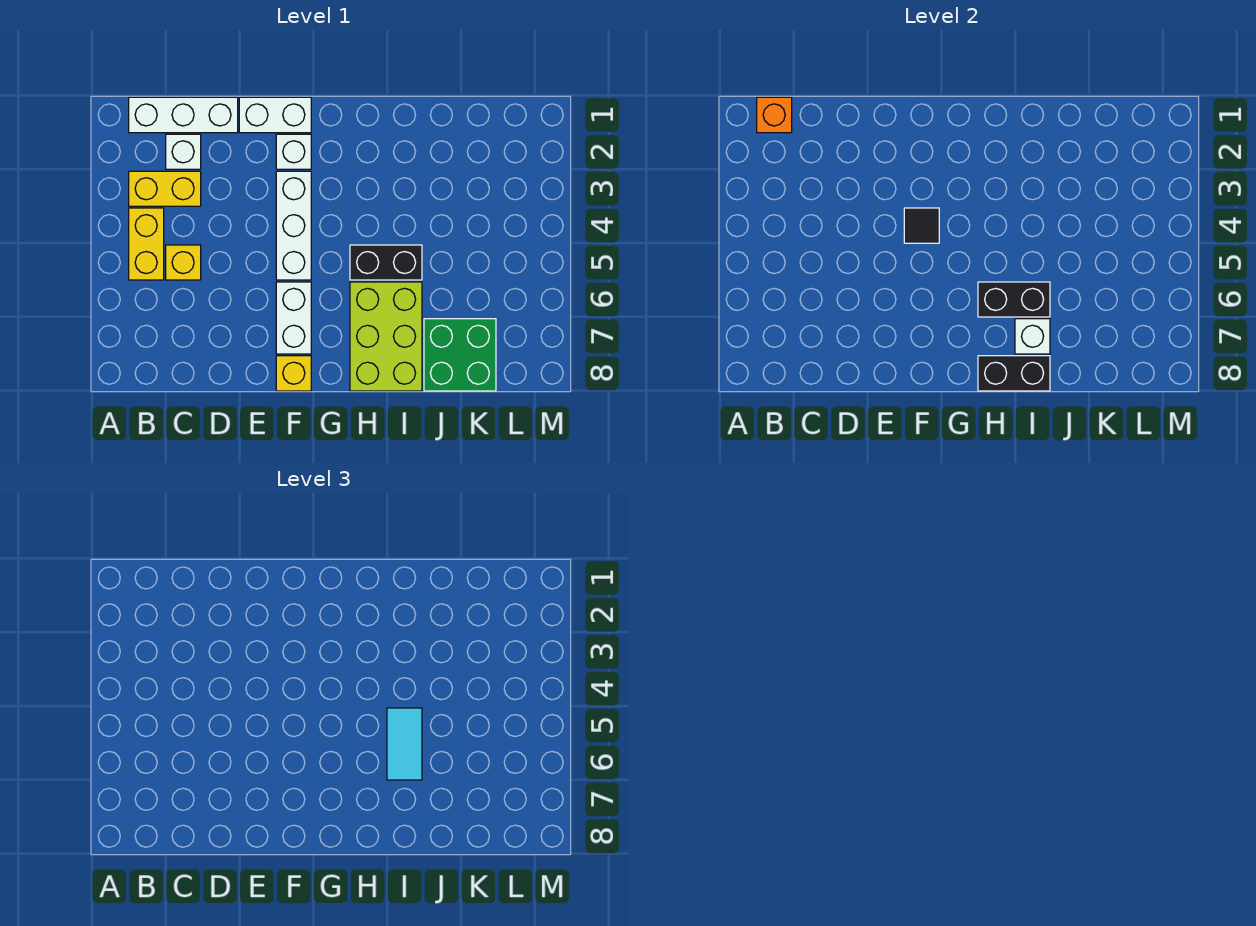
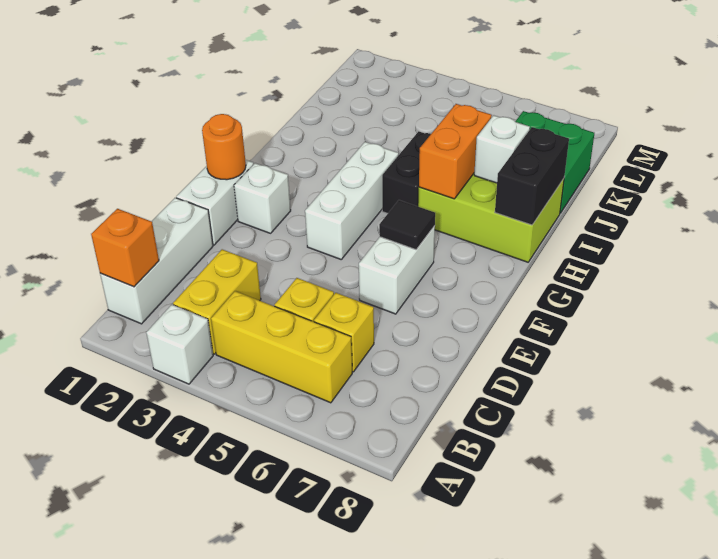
yellow brick B4:B5 level 1 -> yellow brick B4:B6 level 1
white brick C2 level 1 -> white brick A3 level 1
none -> orange round brick F1 level 2
white brick F3:F5 level 1 -> white brick F4:H4 level 1
black tile F4 level 2 -> black tile F6 level 2
white brick F6:F7 level 1 -> white brick E6:F6 level 1
yellow brick F8 level 1 -> yellow brick C6 level 1
black brick H6:I6 level 2 -> orange brick H6:I6 level 2
cyan tile I5:I6 level 3 -> none

